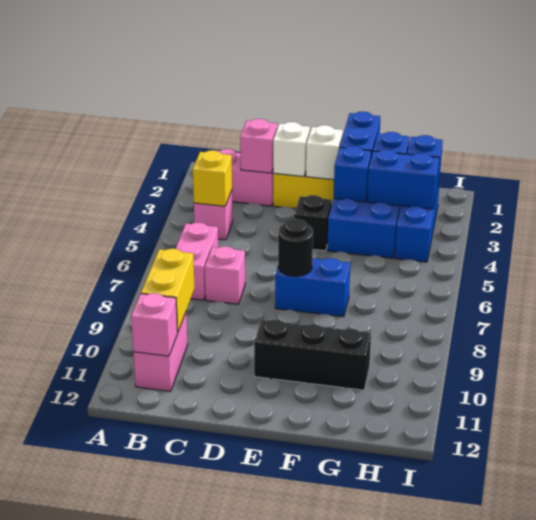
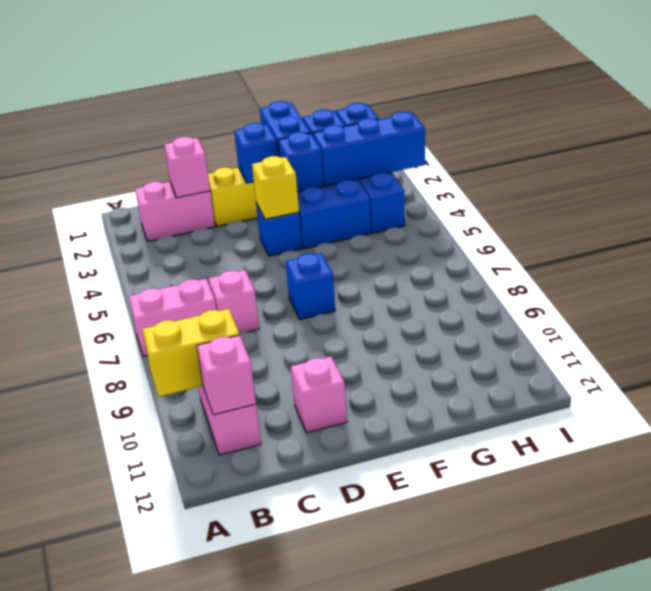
pink brick B4 level 1 -> pink brick D11 level 1
yellow brick B4 level 2 -> yellow brick E4 level 2
pink brick B6:B7 level 1 -> pink brick A7:B7 level 1
yellow brick B9:B10 level 2 -> yellow brick A10:B10 level 2
white brick D2 level 2 -> none
white brick E2 level 2 -> blue brick E2 level 2
black brick E4 level 1 -> blue brick E4 level 1
blue brick E7:F7 level 1 -> blue brick E7 level 1
black round brick E7 level 2 -> none
black brick E10:G10 level 1 -> none
blue brick G3:H3 level 2 -> blue brick G3:I3 level 2

